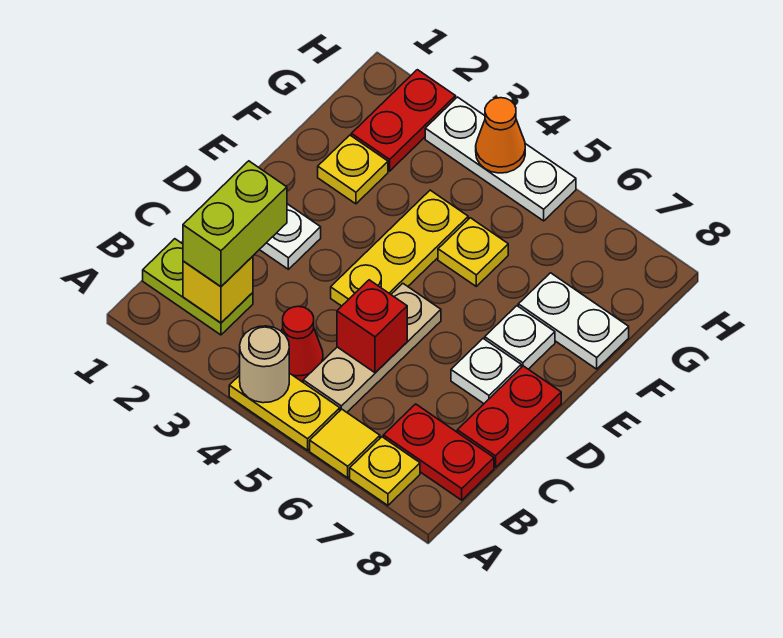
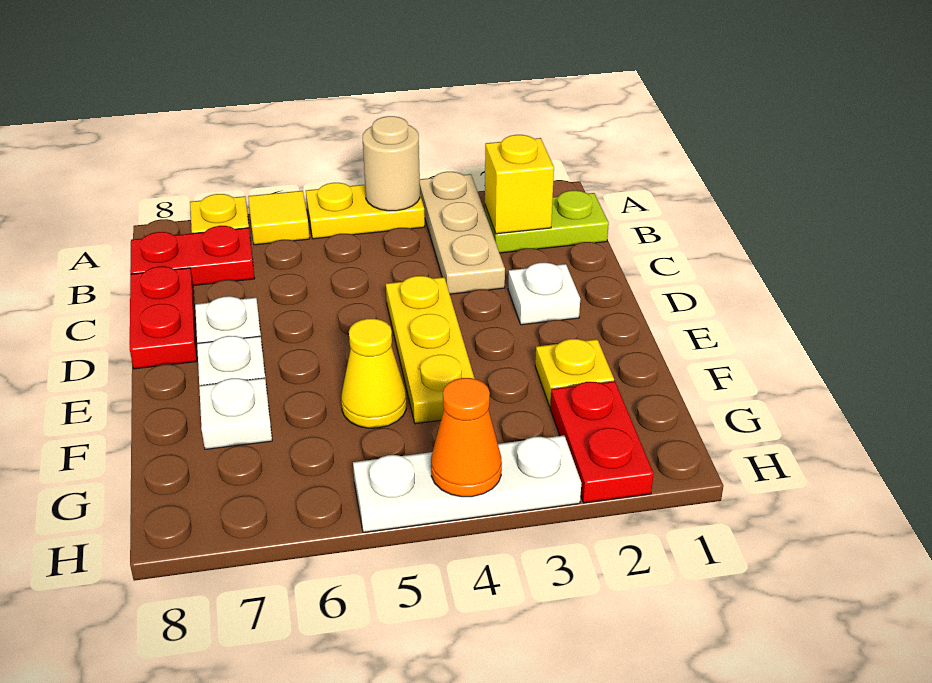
lime brick B2:C2 level 3 -> none
red cone B4 level 1 -> none
tan plate B5:D5 level 1 -> tan plate A3:C3 level 1
red brick C5 level 2 -> none
yellow plate F5 level 1 -> yellow cone F5 level 1
white plate F7:F8 level 1 -> white plate F7 level 1

